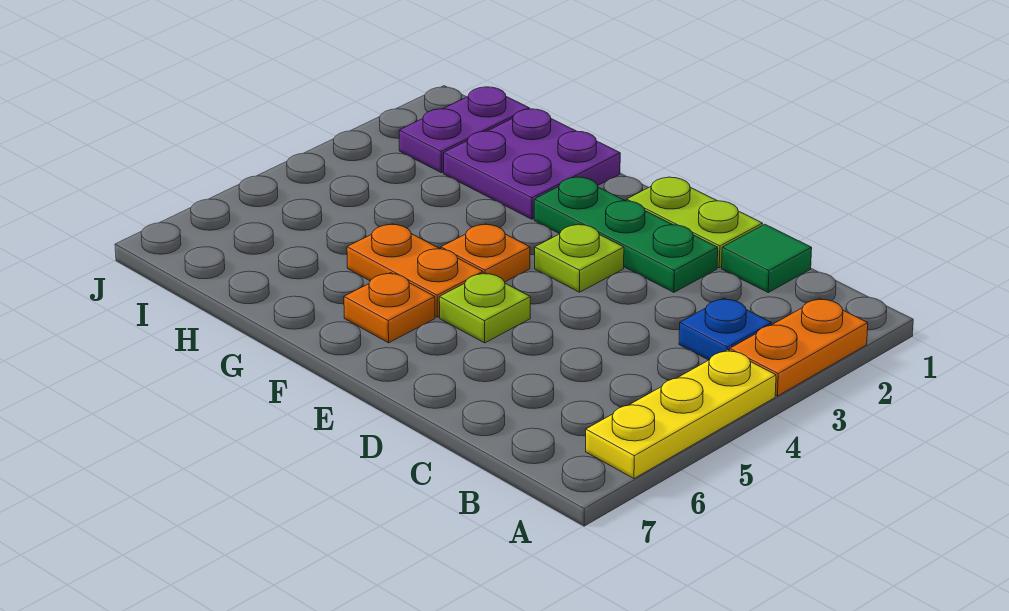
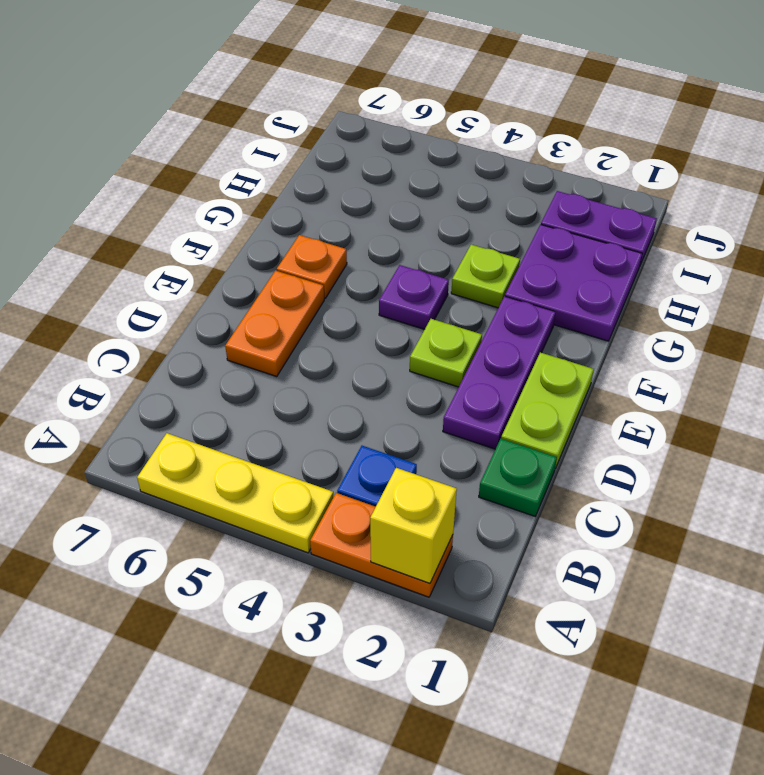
none -> yellow brick A2 level 2
green tile C1 level 1 -> green plate C1 level 1
green plate D2:F2 level 1 -> purple plate D2:F2 level 1
lime plate E5 level 1 -> lime plate G3 level 1
orange plate F4 level 1 -> purple plate F4 level 1
orange plate F5:G5 level 1 -> orange plate D6:E6 level 1

